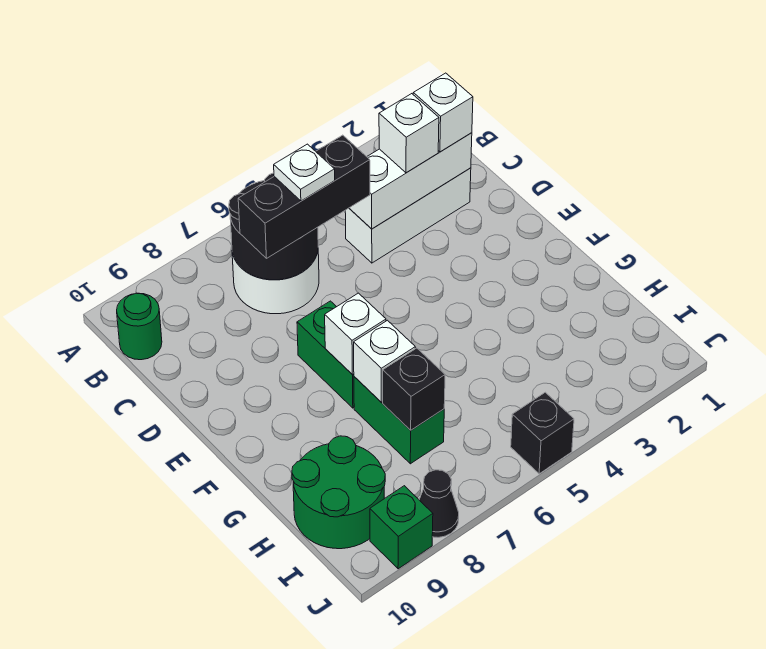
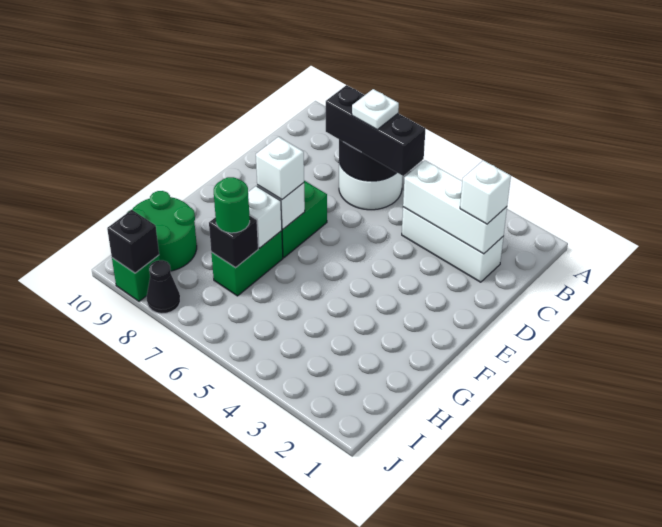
green round brick B10 level 1 -> green round brick H7 level 3
white brick C3 level 3 -> white brick F7 level 3
black brick J5 level 1 -> black brick J9 level 2

